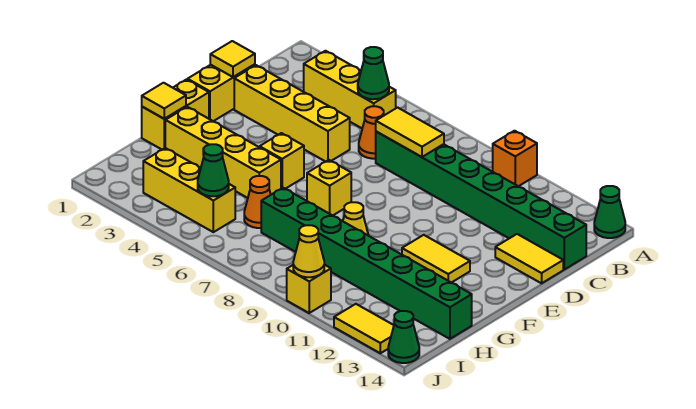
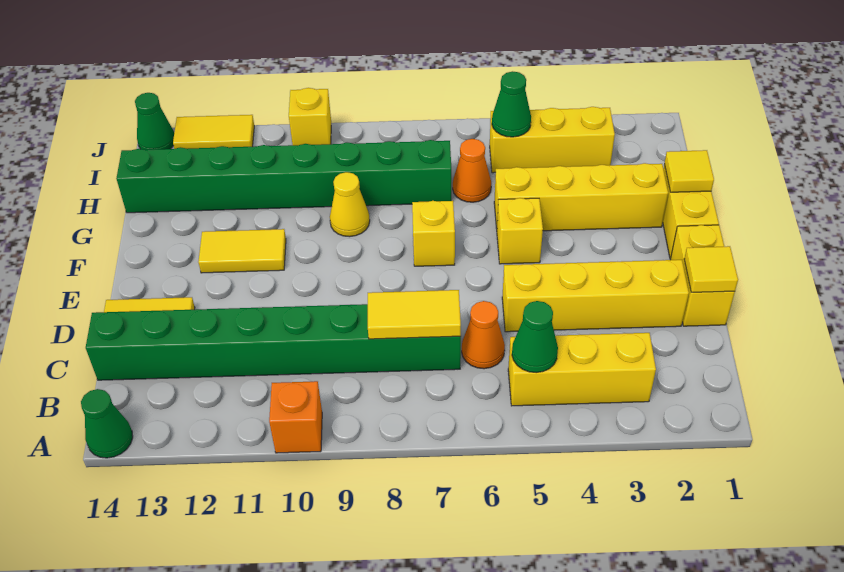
yellow cone J10 level 2 -> none

